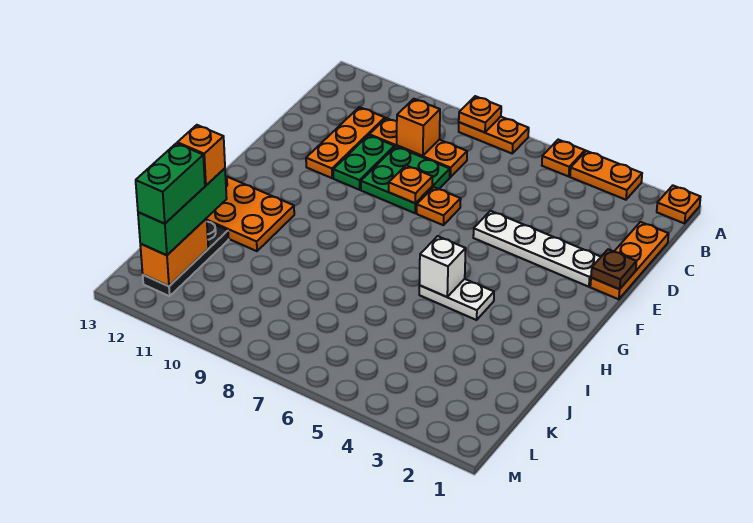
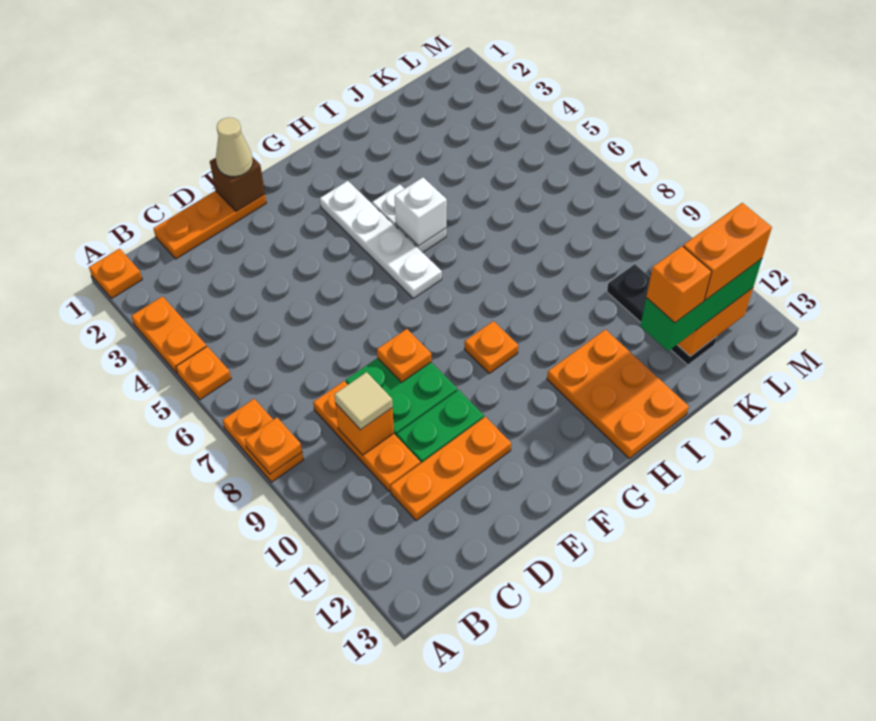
none -> tan tile C9 level 3
brown plate E1 level 2 -> brown brick E1 level 2
none -> tan cone E1 level 3
white plate E2:E5 level 1 -> white plate G3:G6 level 1
orange plate E7 level 1 -> orange plate G9 level 1
black plate J12:L12 level 1 -> black plate K10:K12 level 1
green brick K12:L12 level 4 -> orange brick K12:L12 level 4

